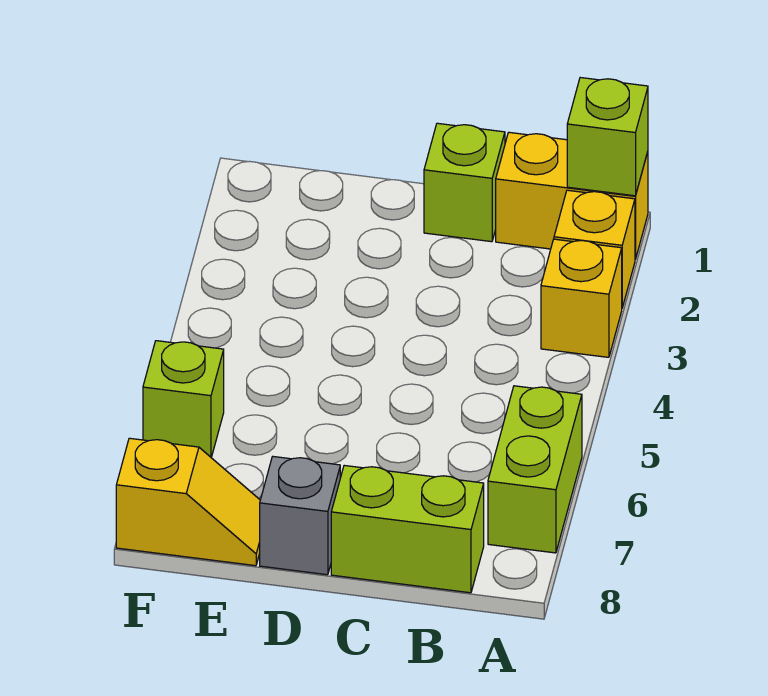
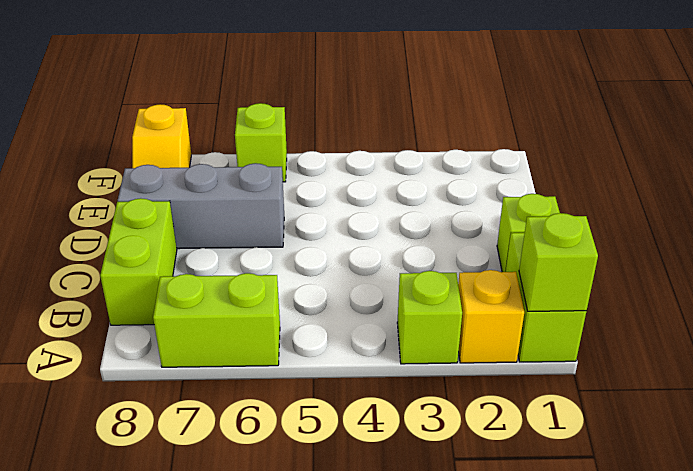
yellow brick A1:B1 level 1 -> lime brick A1:B1 level 1
yellow brick A3 level 1 -> lime brick A3 level 1
grey brick D8 level 1 -> grey brick D6:D8 level 1

